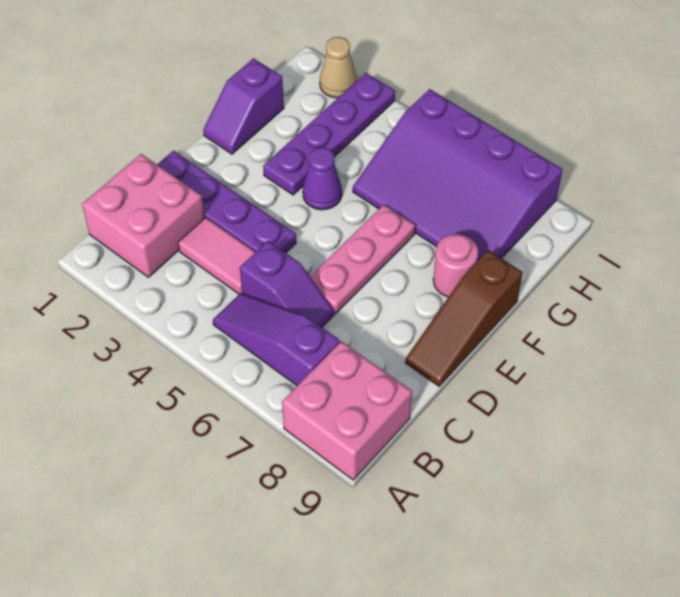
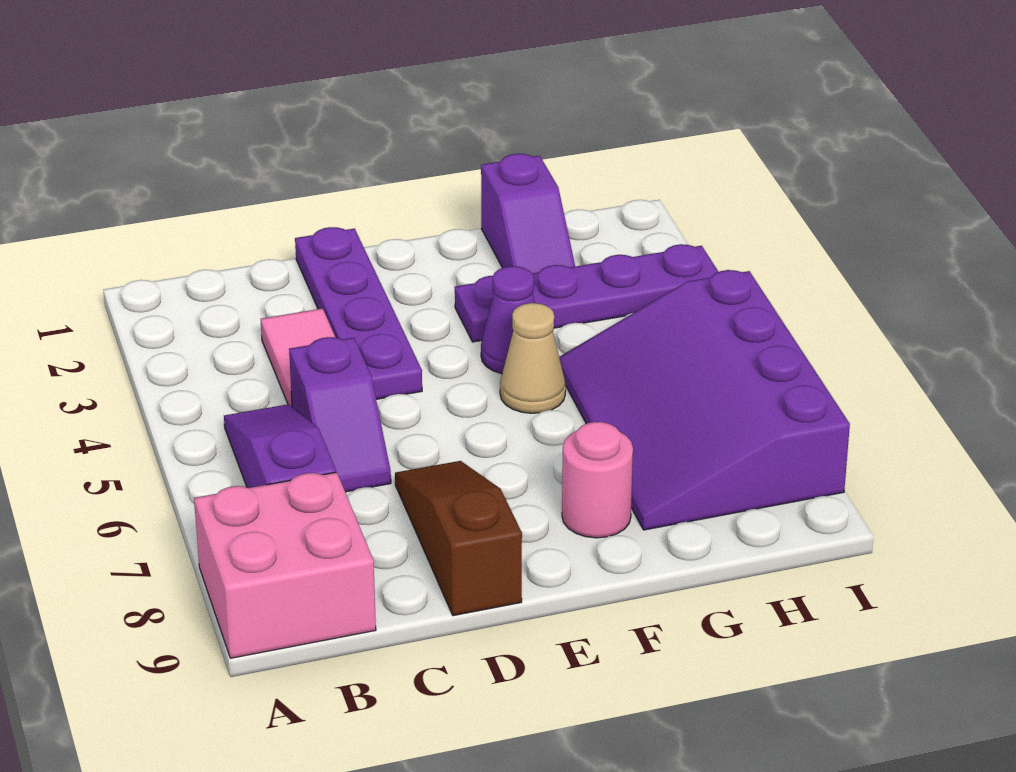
pink brick B1:C2 level 1 -> none
pink plate D6:F6 level 1 -> none
brown slope D9:F9 level 1 top F -> brown slope D7:D9 level 1 top 9
purple slope F1:G1 level 1 top G -> purple slope G1:G2 level 1 top 1
tan cone I2 level 1 -> tan cone F5 level 1

